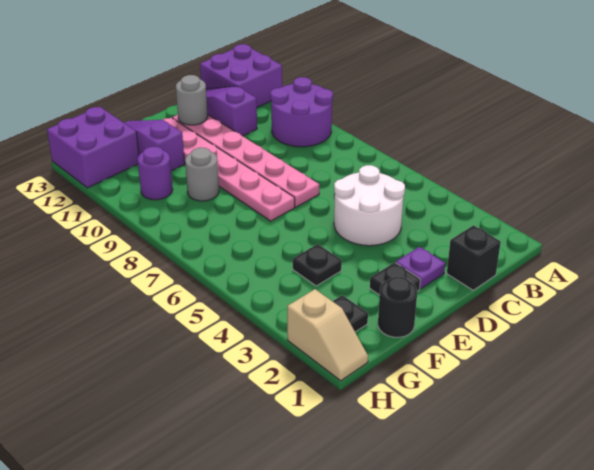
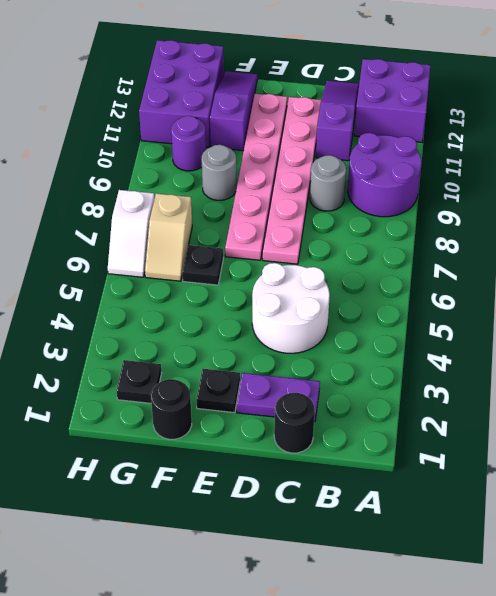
black brick C1 level 1 -> black round brick C1 level 1
purple plate D2 level 1 -> purple plate C2:D2 level 1
grey round brick D12 level 2 -> grey round brick C9 level 1
black plate F4 level 1 -> black plate F6 level 1
purple brick G12:H13 level 1 -> purple brick G11:H13 level 1
tan slope H1:H2 level 1 top 2 -> tan slope G6:G7 level 1 top 7
none -> white slope H6:H7 level 1 top 7

